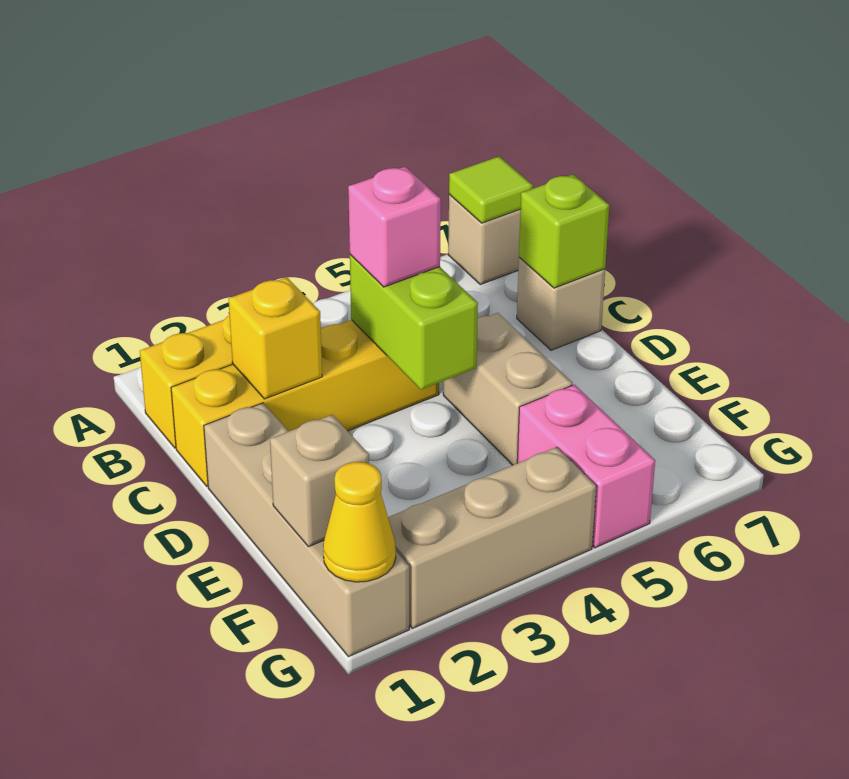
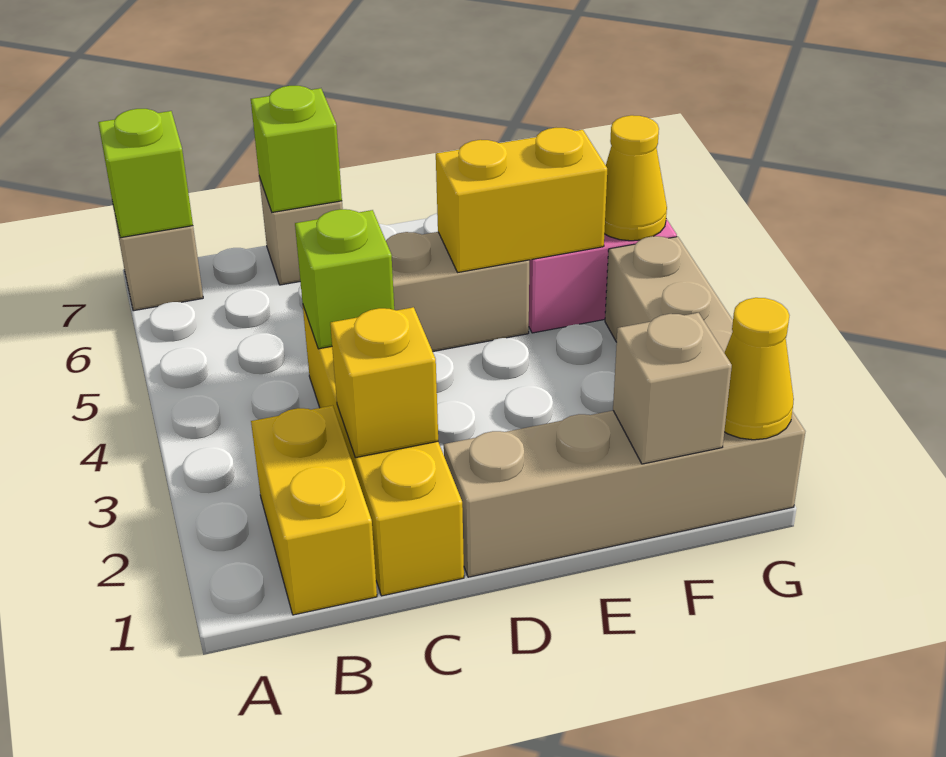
lime tile A7 level 2 -> lime brick A7 level 2
lime brick C4:D4 level 2 -> lime brick C4 level 2
pink brick C4 level 3 -> none
none -> yellow brick E5:F5 level 2
none -> yellow cone G5 level 2

